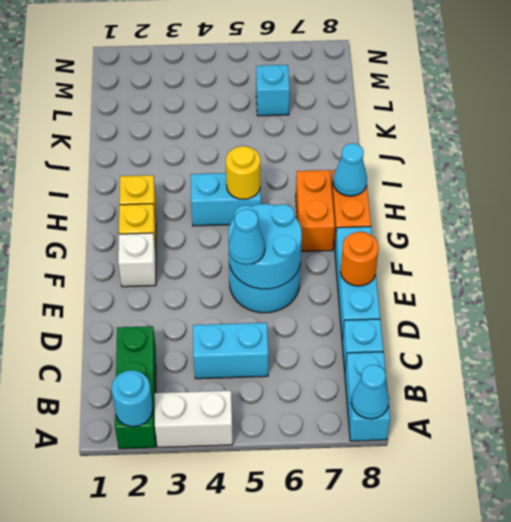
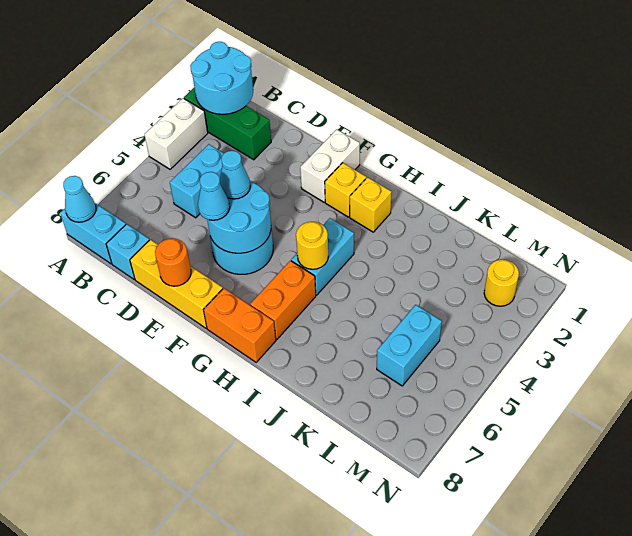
cyan round brick A2 level 2 -> cyan round brick A1:B2 level 2
cyan brick D8:F8 level 1 -> yellow brick D8:F8 level 1
white brick F2 level 1 -> white brick F1:F2 level 1
orange brick G7:H7 level 1 -> orange brick H6:H7 level 1
cyan cone H8 level 2 -> cyan cone E6 level 3
cyan brick L6 level 1 -> cyan brick L5:L6 level 1
none -> yellow round brick M2 level 1

